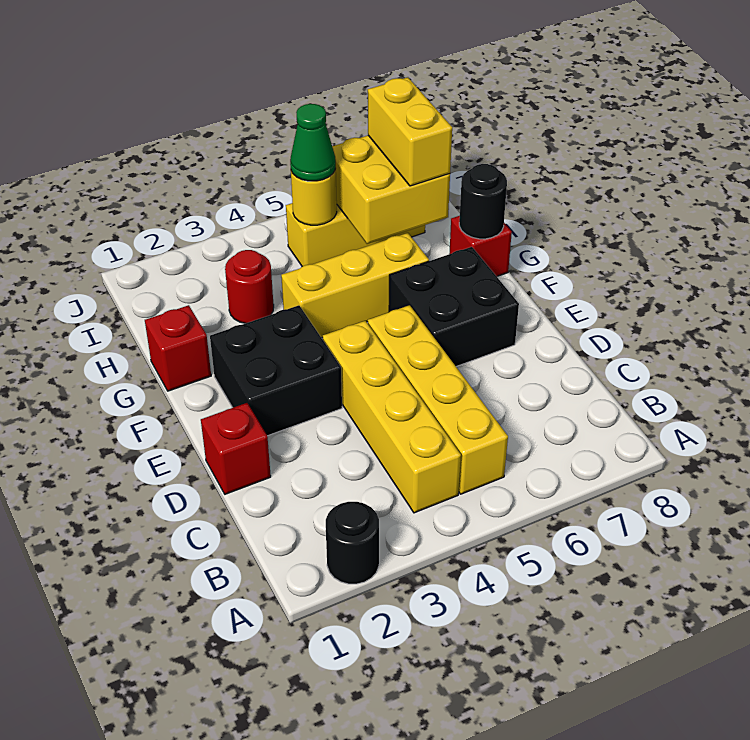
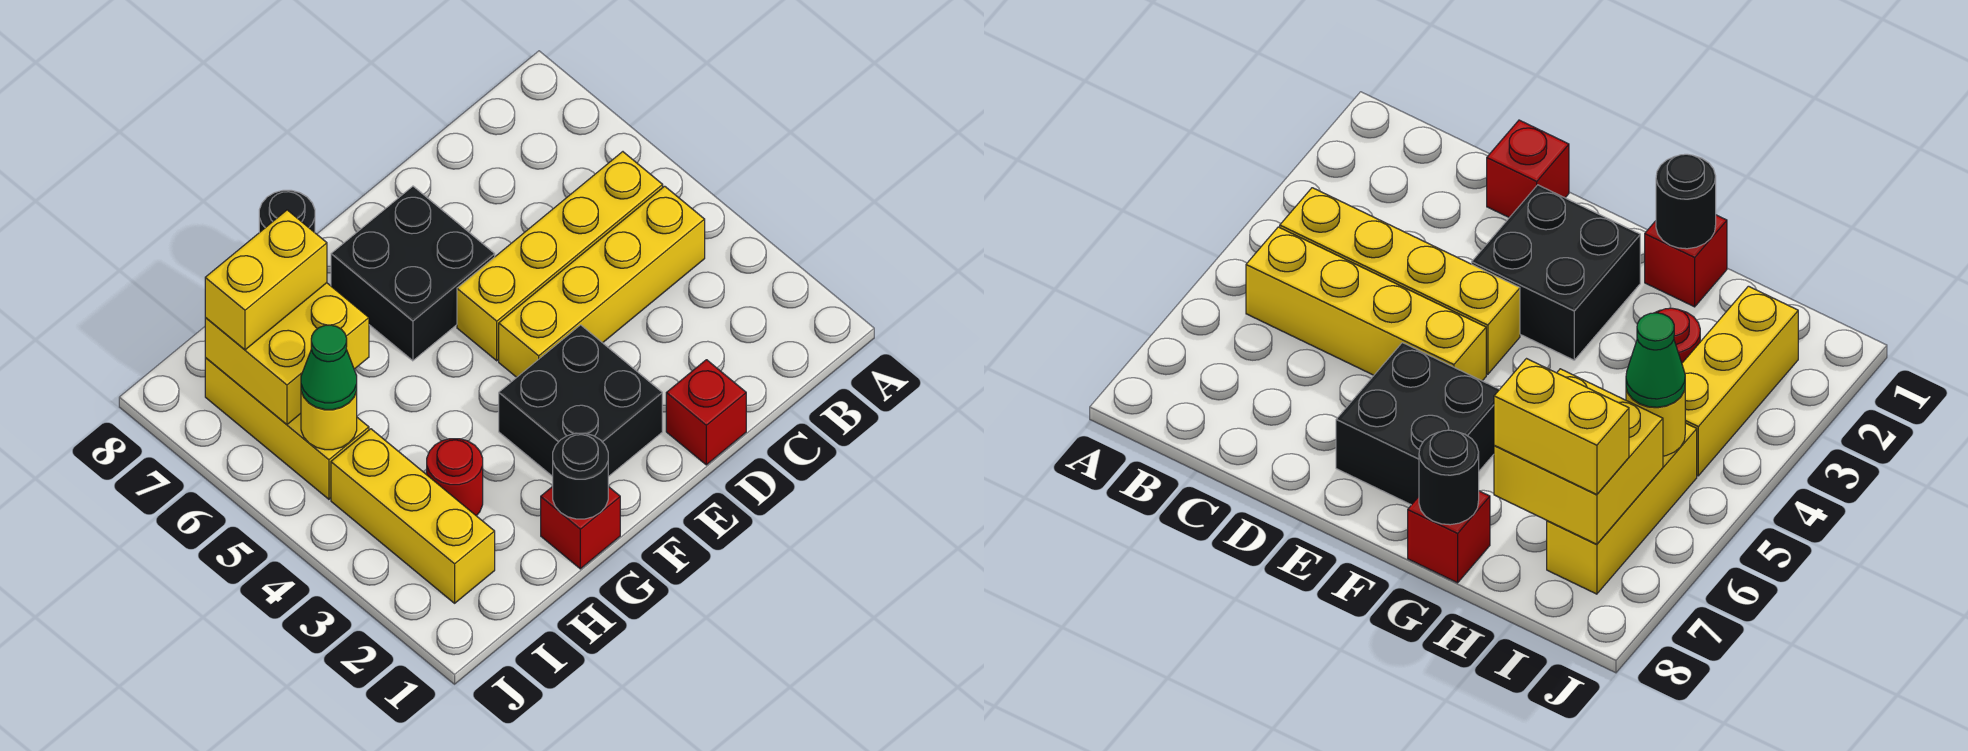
black round brick A2 level 1 -> black round brick G1 level 2
yellow brick G4:G6 level 1 -> yellow brick I2:I4 level 1

